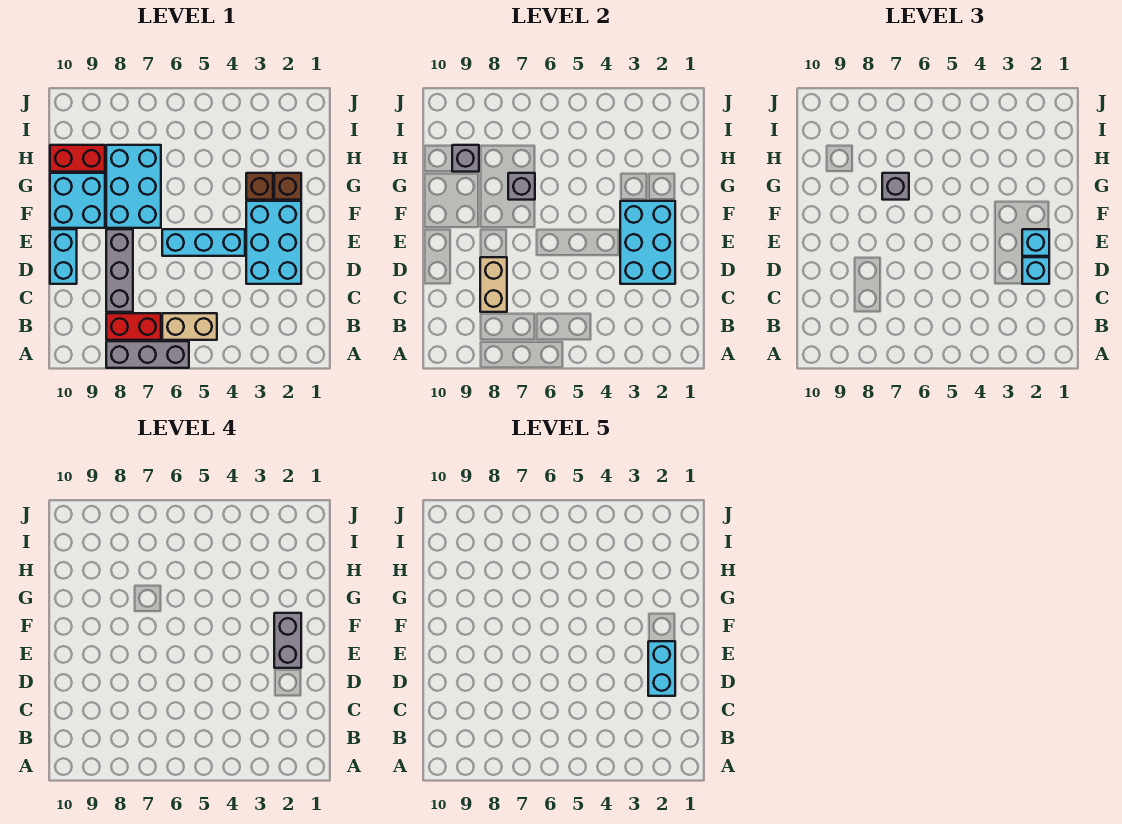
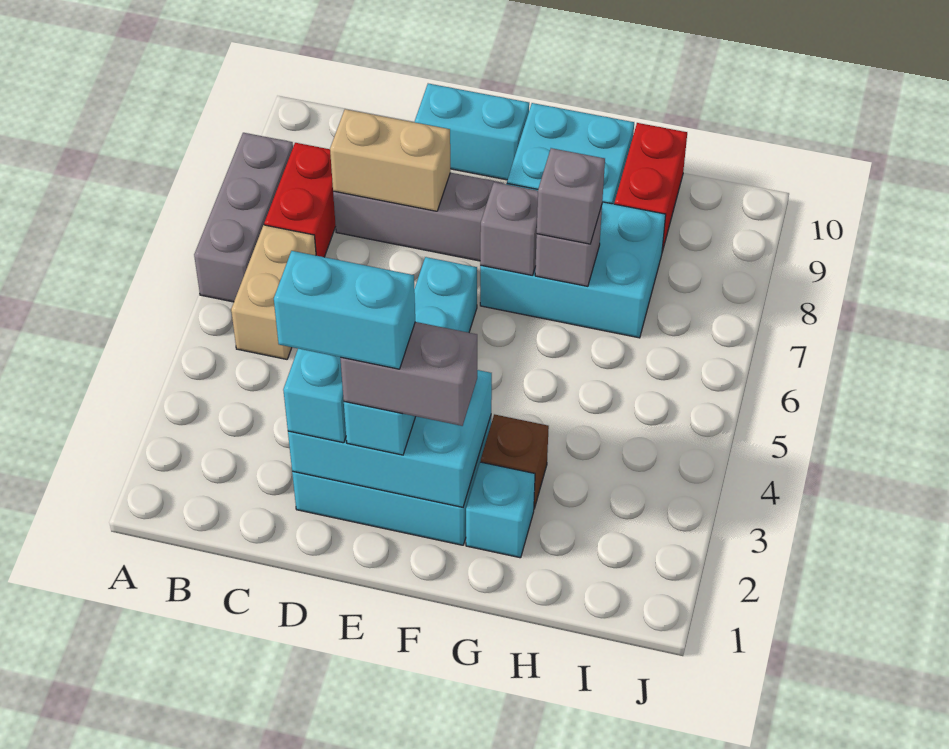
brown brick G2 level 1 -> cyan brick G2 level 1
grey brick H9 level 2 -> grey brick F7 level 2

